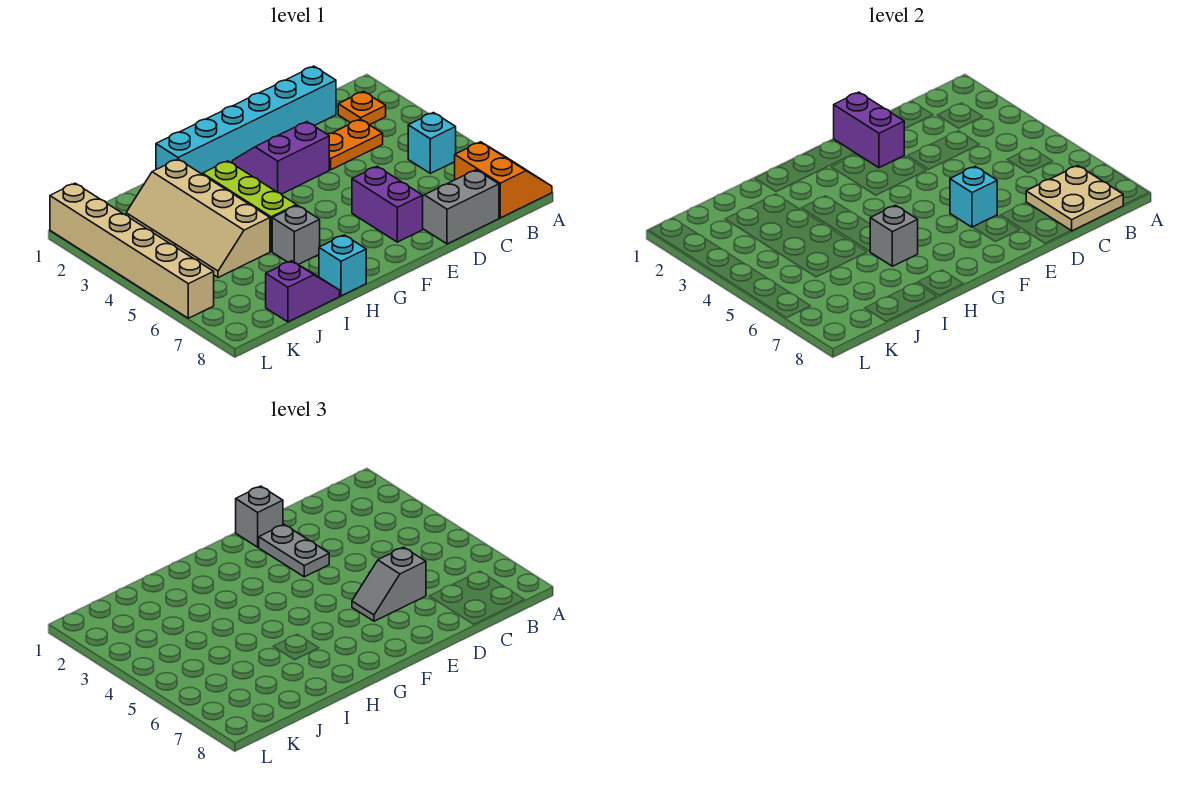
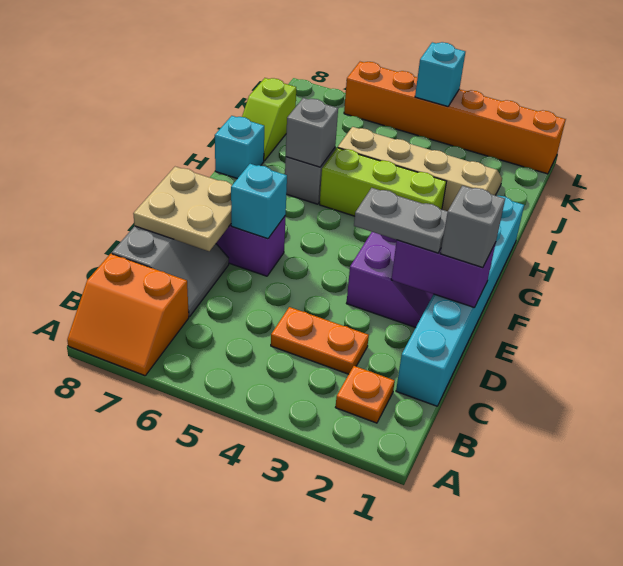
cyan brick B5 level 1 -> cyan brick L4 level 2
tan plate B7:C8 level 2 -> tan plate D7:E8 level 2
orange plate C3:D3 level 1 -> orange plate C3:C4 level 1
grey slope D6:E6 level 3 top D -> none
purple slope I8:J8 level 1 top J -> lime slope I8:J8 level 1 top J
tan brick L1:L6 level 1 -> orange brick L1:L6 level 1

